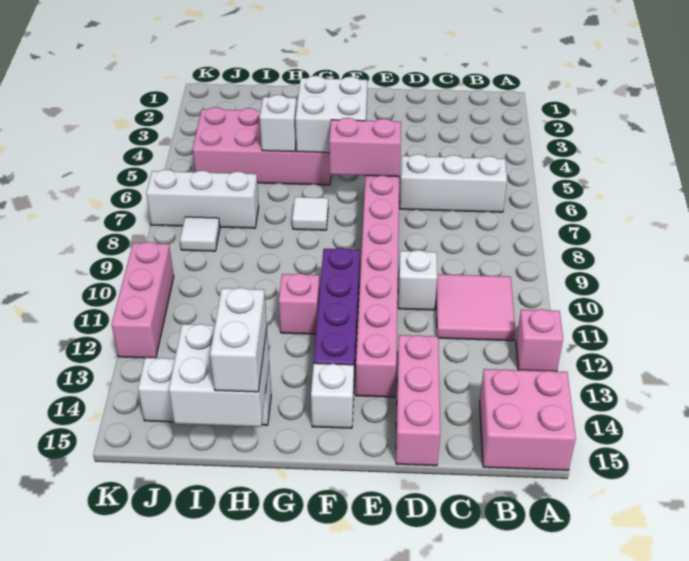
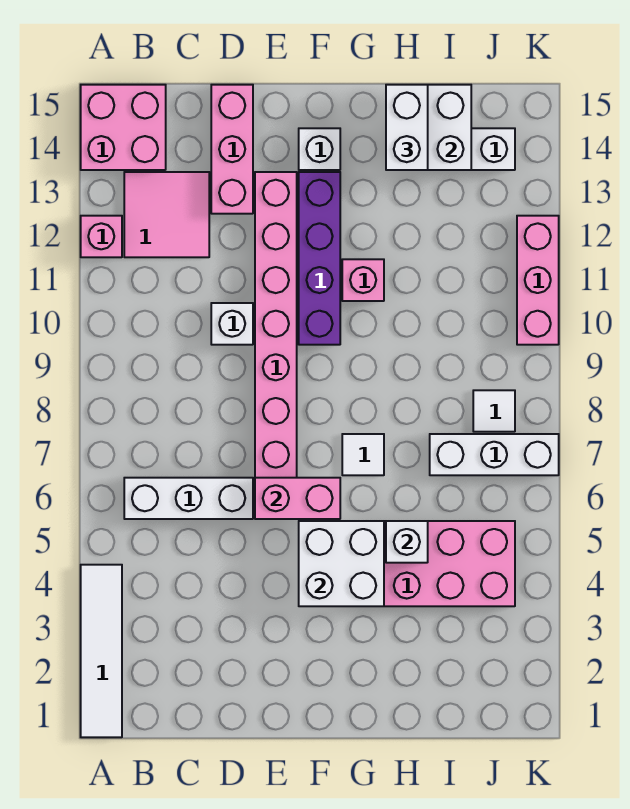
none -> white tile A1:A4 level 1
pink tile B10:C11 level 1 -> pink tile B12:C13 level 1

